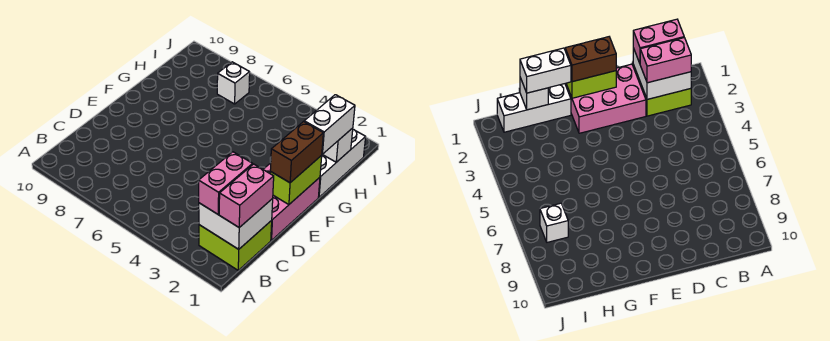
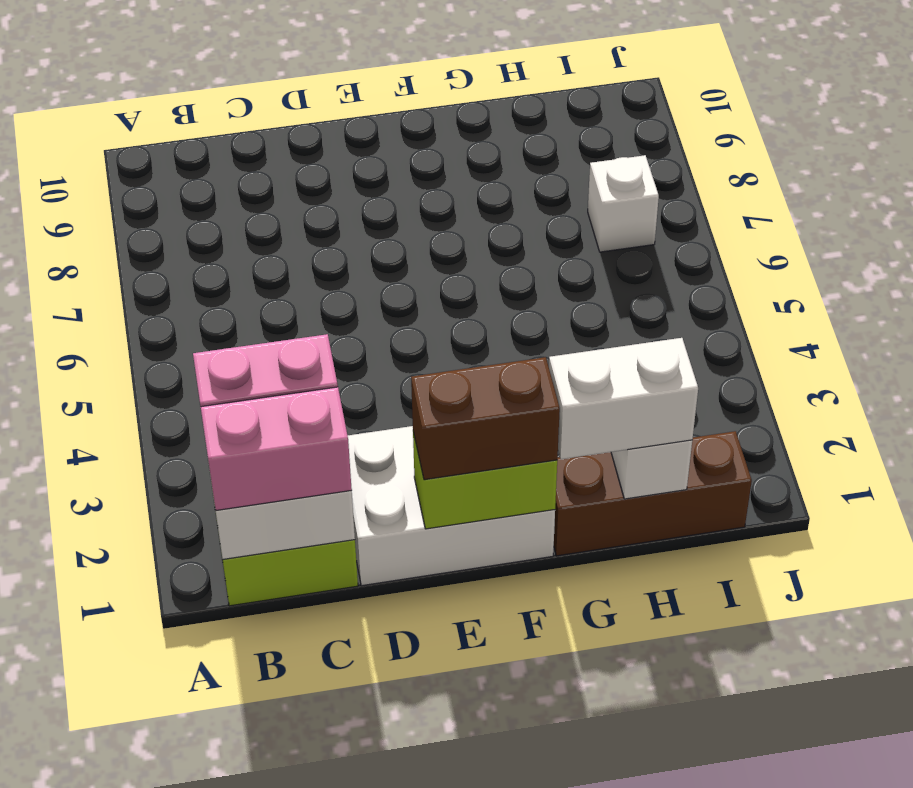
pink brick D1:F2 level 1 -> white brick D1:F2 level 1
white brick G1:I1 level 1 -> brown brick G1:I1 level 1

